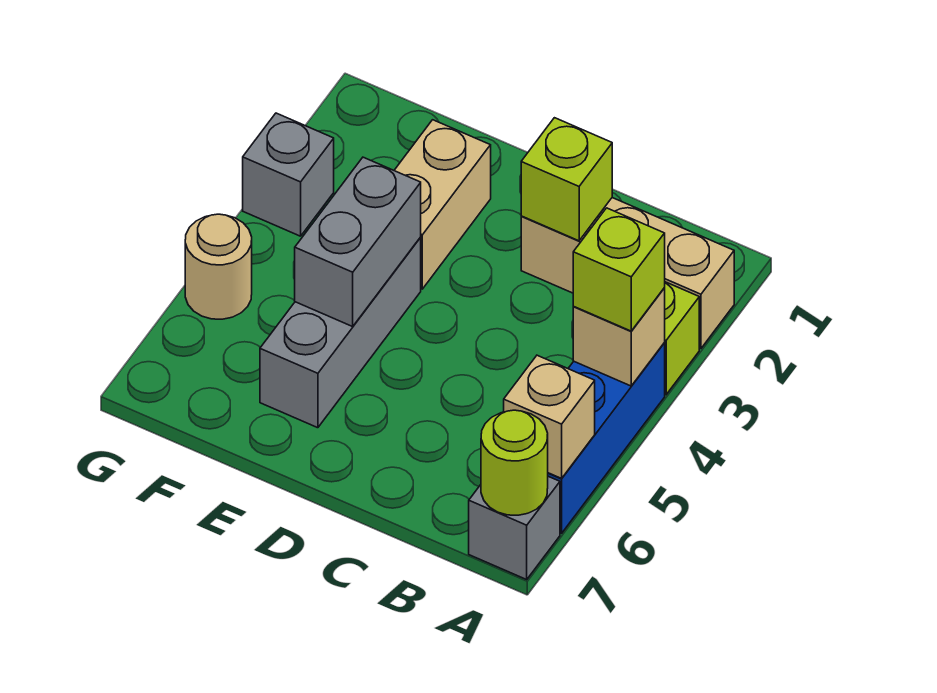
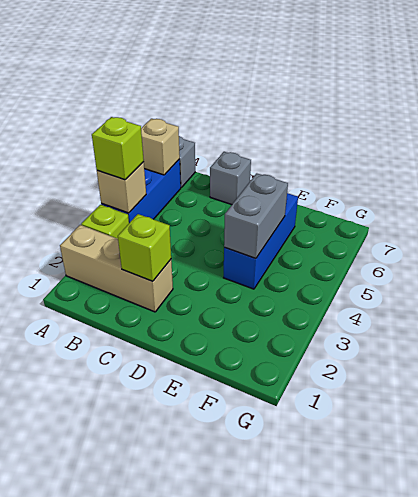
lime round brick A7 level 2 -> none
tan brick E2:E3 level 1 -> none
grey brick E4:E6 level 1 -> blue brick E4:E6 level 1
grey brick G3 level 1 -> grey brick C7 level 1
tan round brick G5 level 1 -> none

